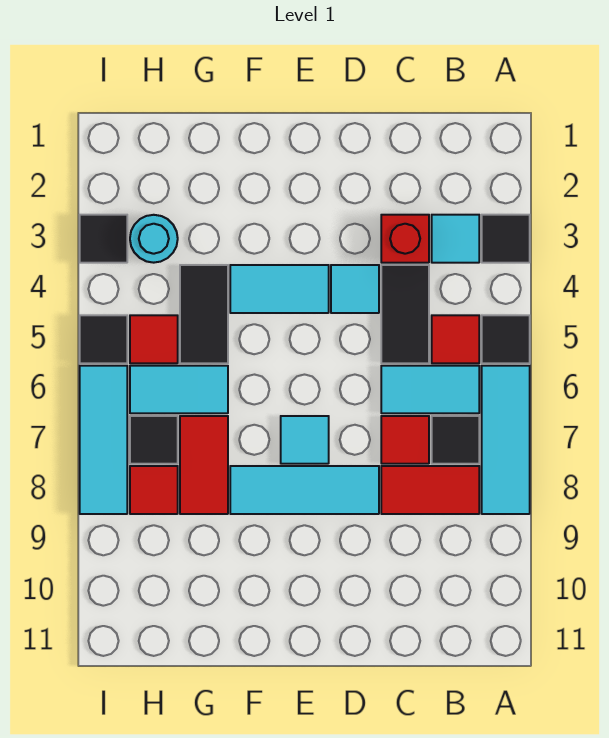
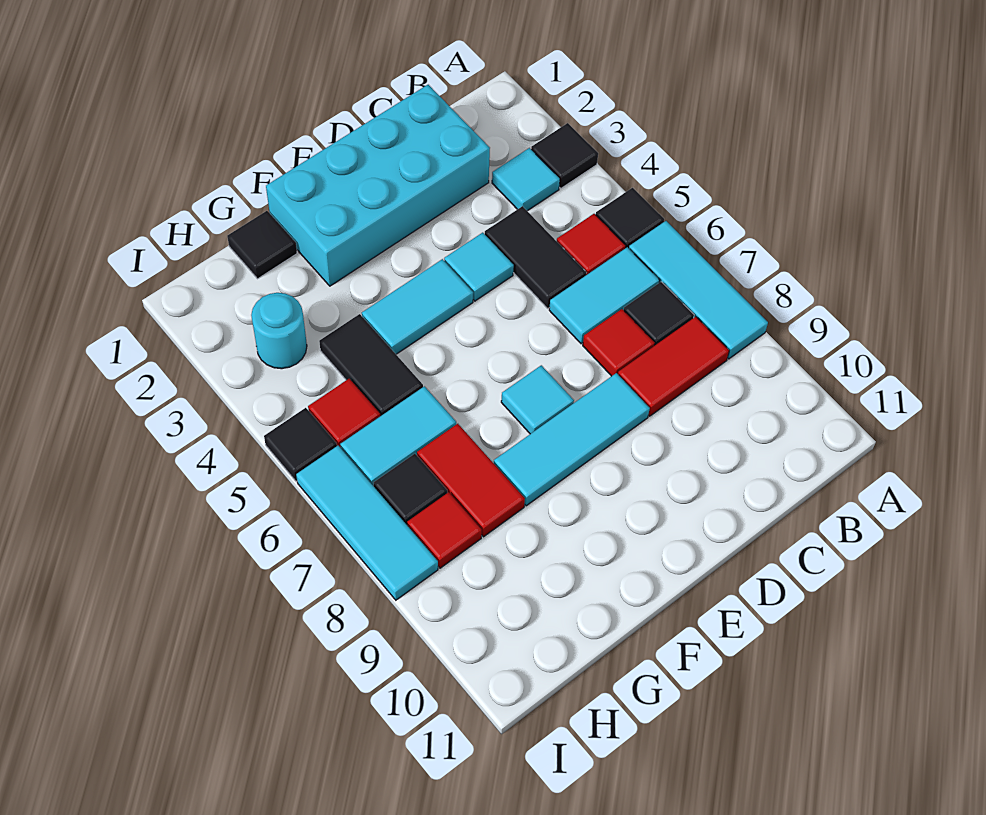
none -> cyan brick C1:F2 level 1
red brick C3 level 1 -> none
black tile I3 level 1 -> black tile G1 level 1

